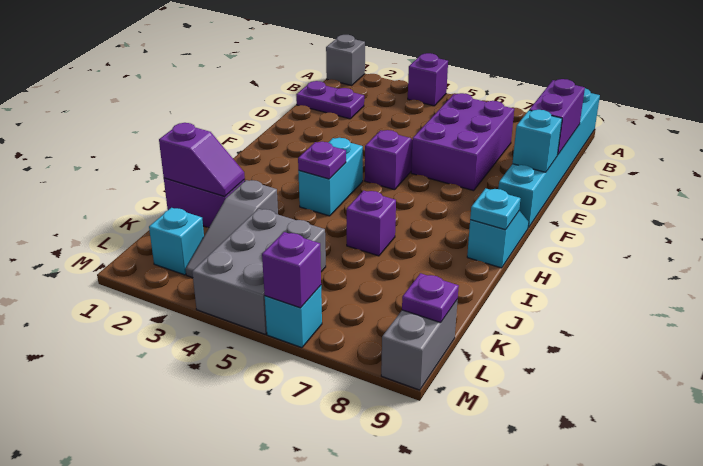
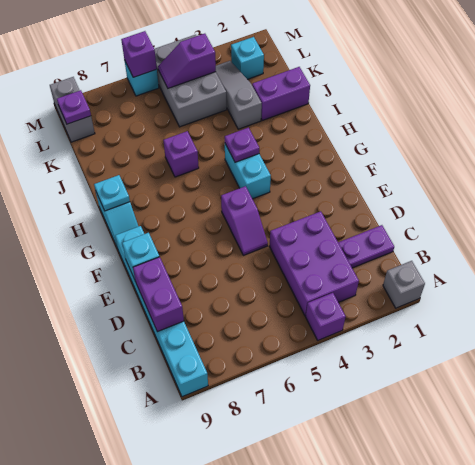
purple brick C6:E7 level 1 -> purple brick B3:D4 level 1
purple slope J1:J2 level 2 top 1 -> purple slope L4:L5 level 2 top 4

